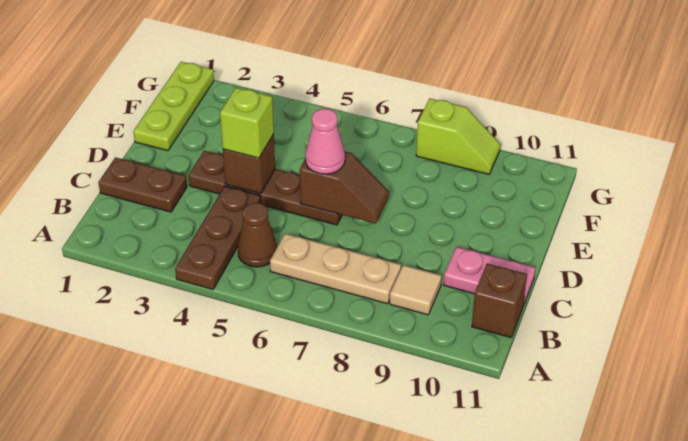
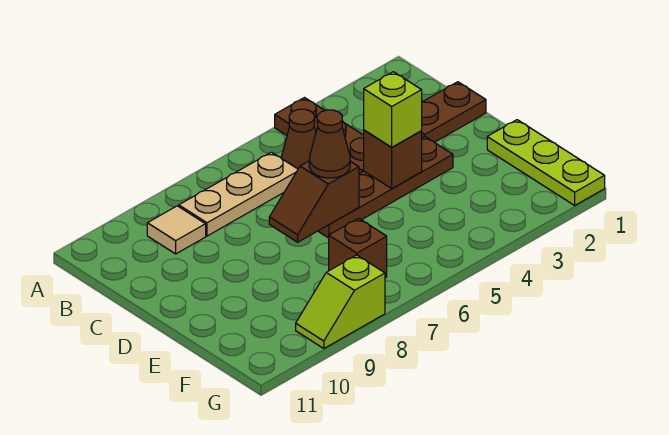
brown brick B11 level 1 -> brown brick F7 level 1
pink plate C10:C11 level 1 -> none
pink cone D6 level 3 -> brown cone D6 level 3

